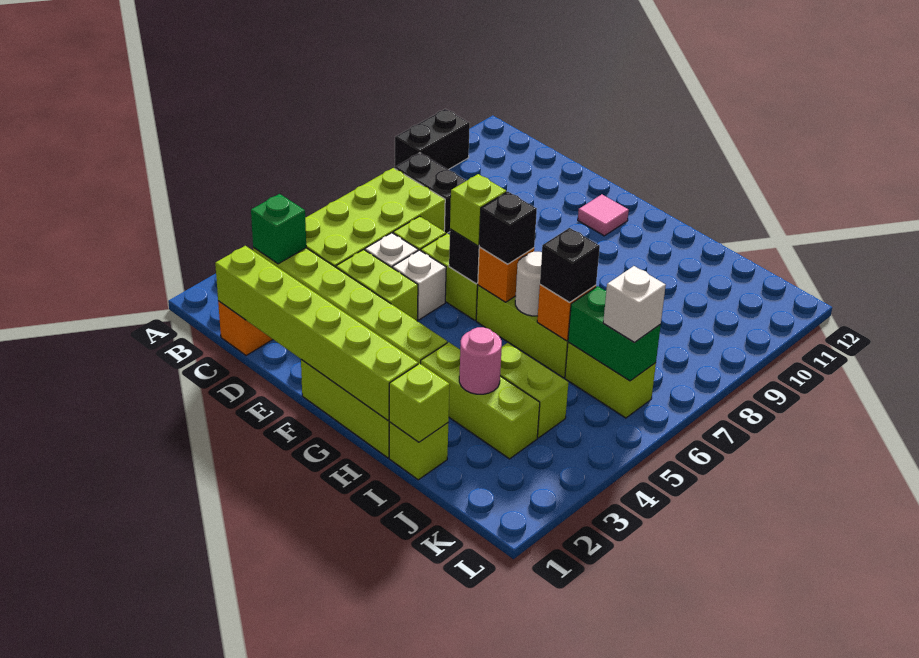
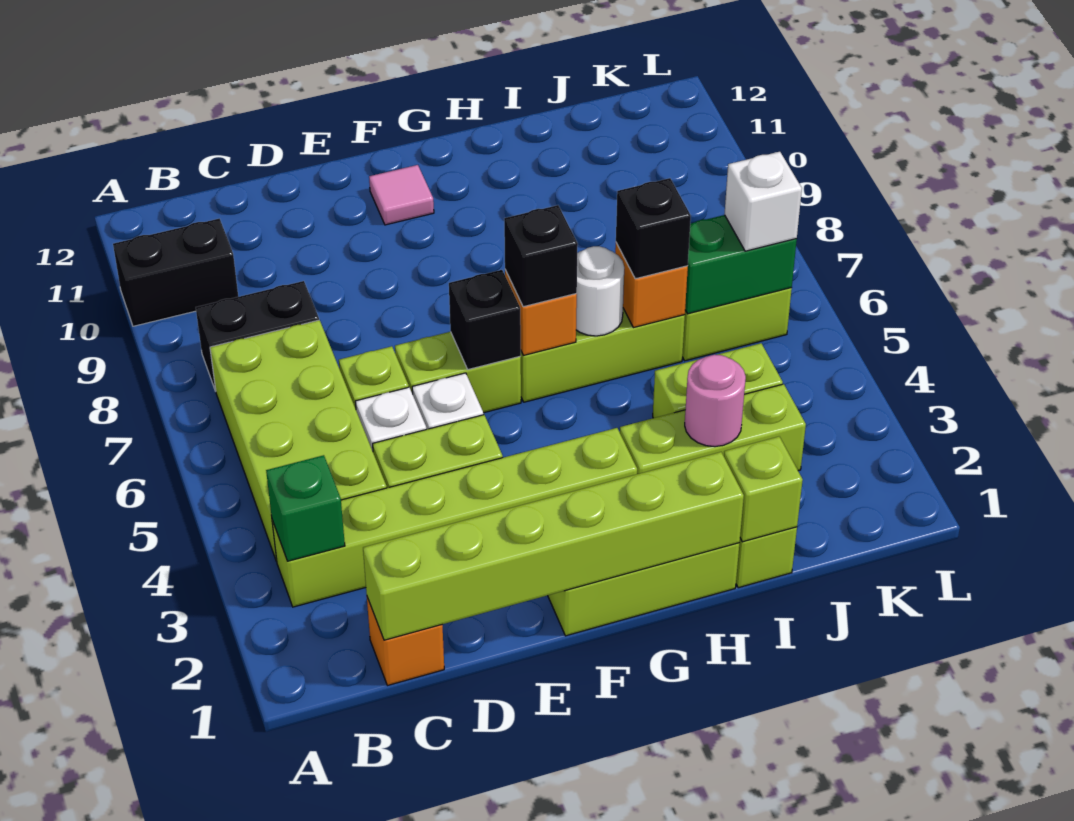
black brick A9:A10 level 1 -> black brick A10:B10 level 1
lime brick F6 level 3 -> none

